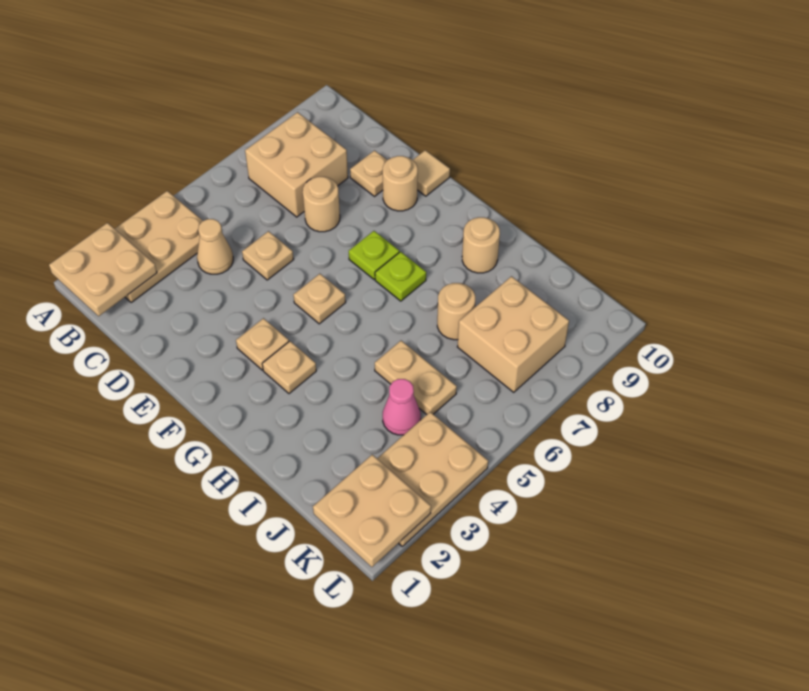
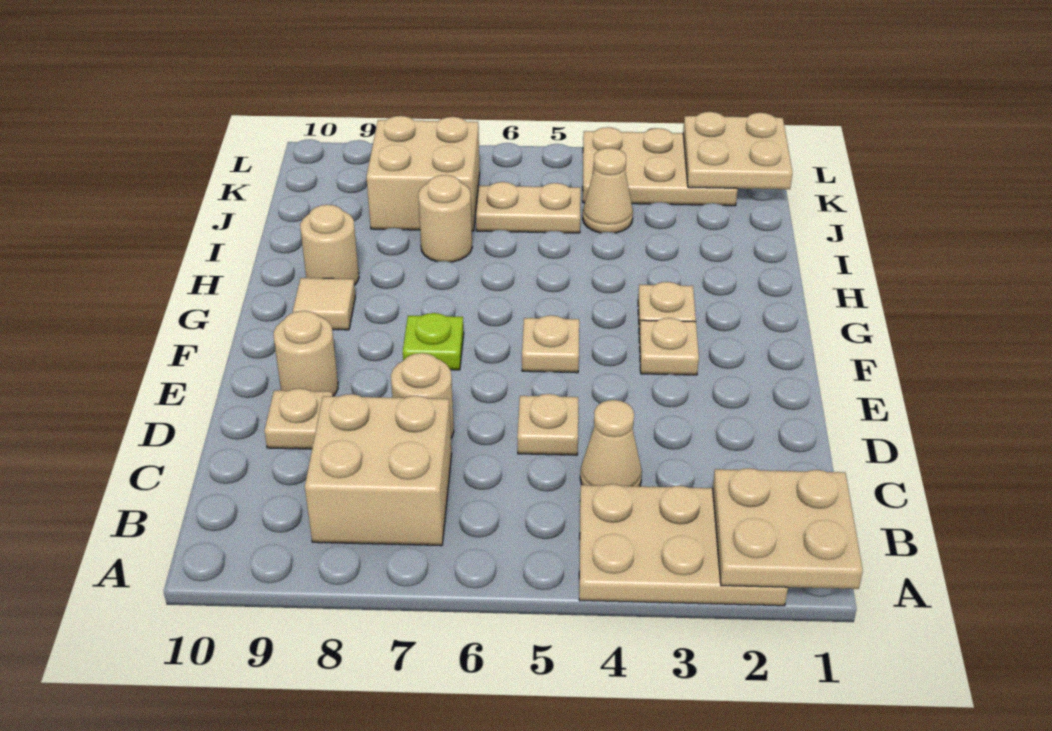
tan tile E10 level 1 -> tan tile G9 level 1
lime plate G7 level 1 -> none
tan plate I5:J5 level 1 -> tan plate J5:J6 level 1
pink cone J4 level 1 -> tan cone J4 level 1

